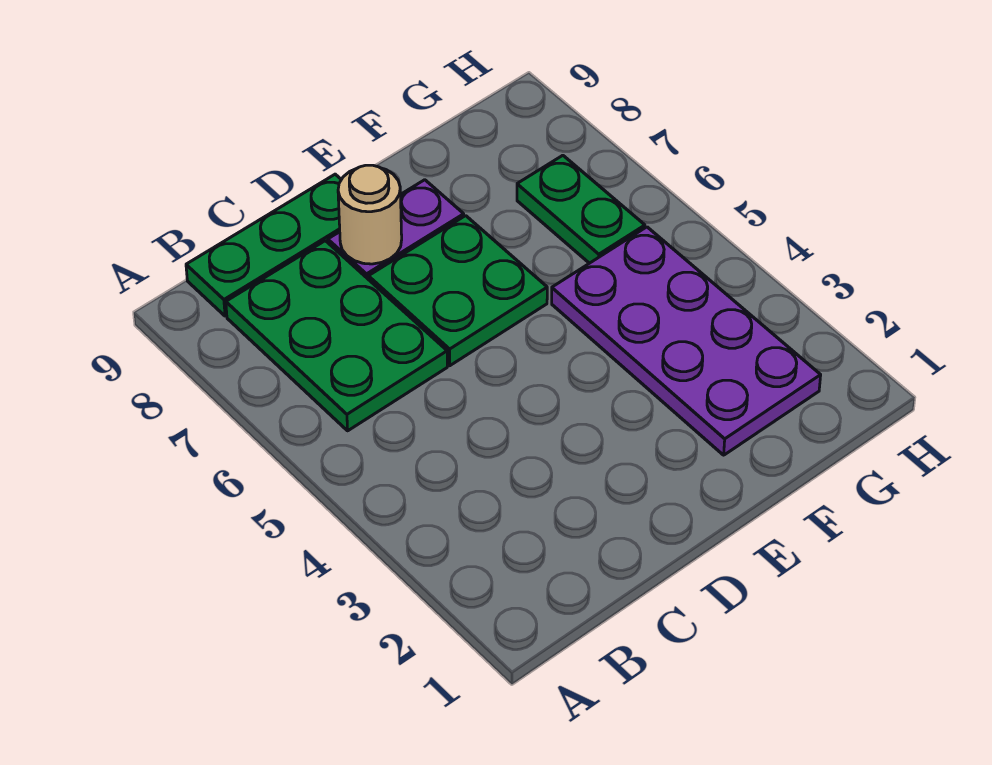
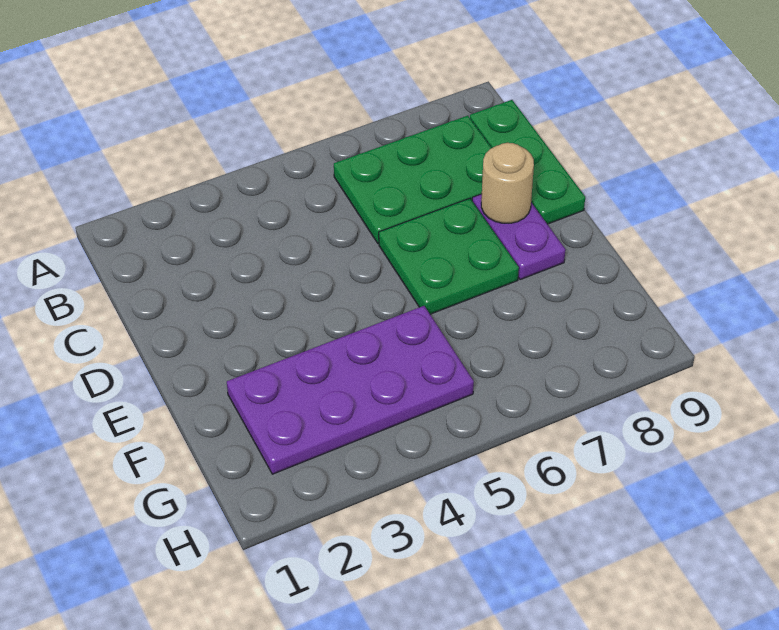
green plate G6:G7 level 1 -> none

